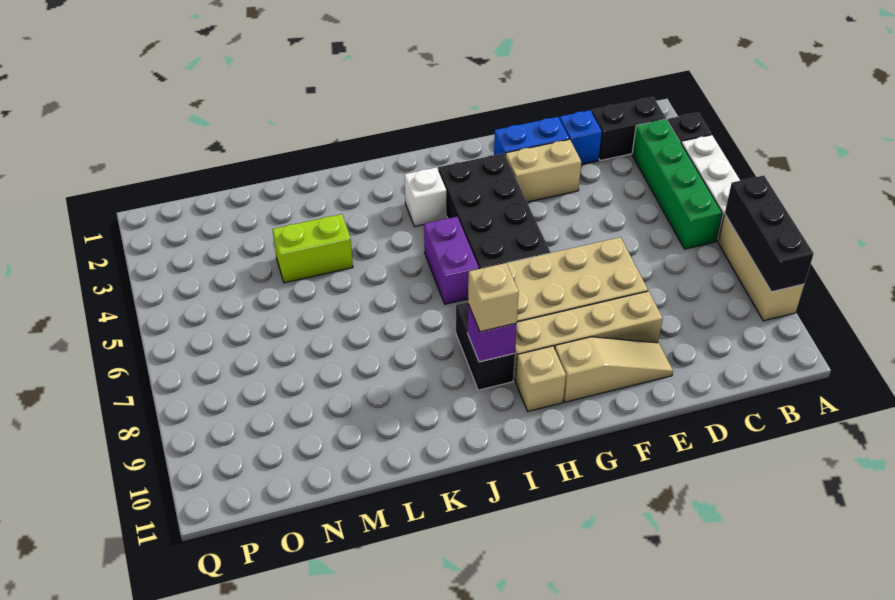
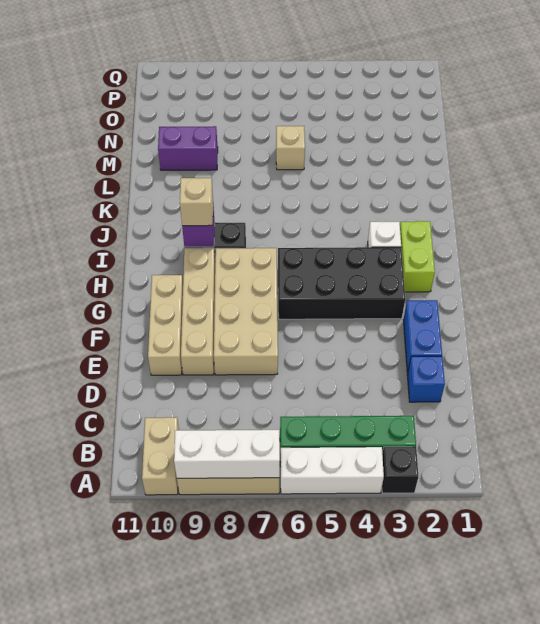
black brick A7:A9 level 2 -> white brick A7:A9 level 2
black brick B2:C2 level 1 -> none
tan brick E3:F3 level 1 -> tan brick A10:B10 level 1
tan slope E10:G10 level 1 top G -> tan brick E10:G10 level 1
tan brick H10 level 1 -> tan brick M6 level 1
purple brick I5:I6 level 1 -> purple brick M9:M10 level 1
lime brick L4:M4 level 1 -> lime brick H2:I2 level 1

